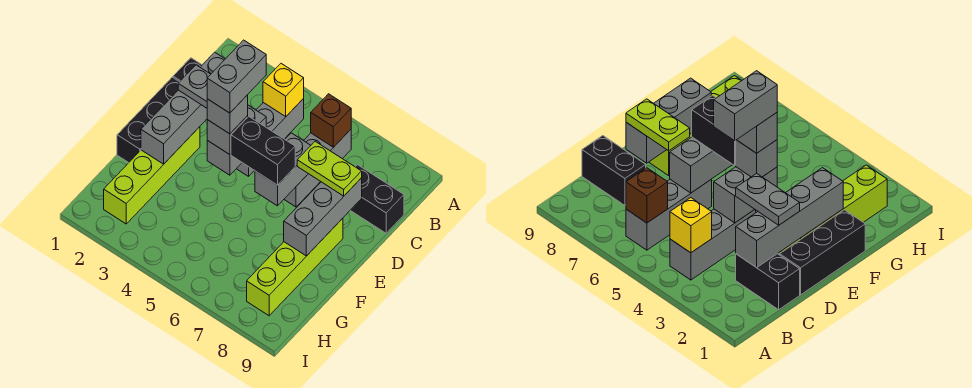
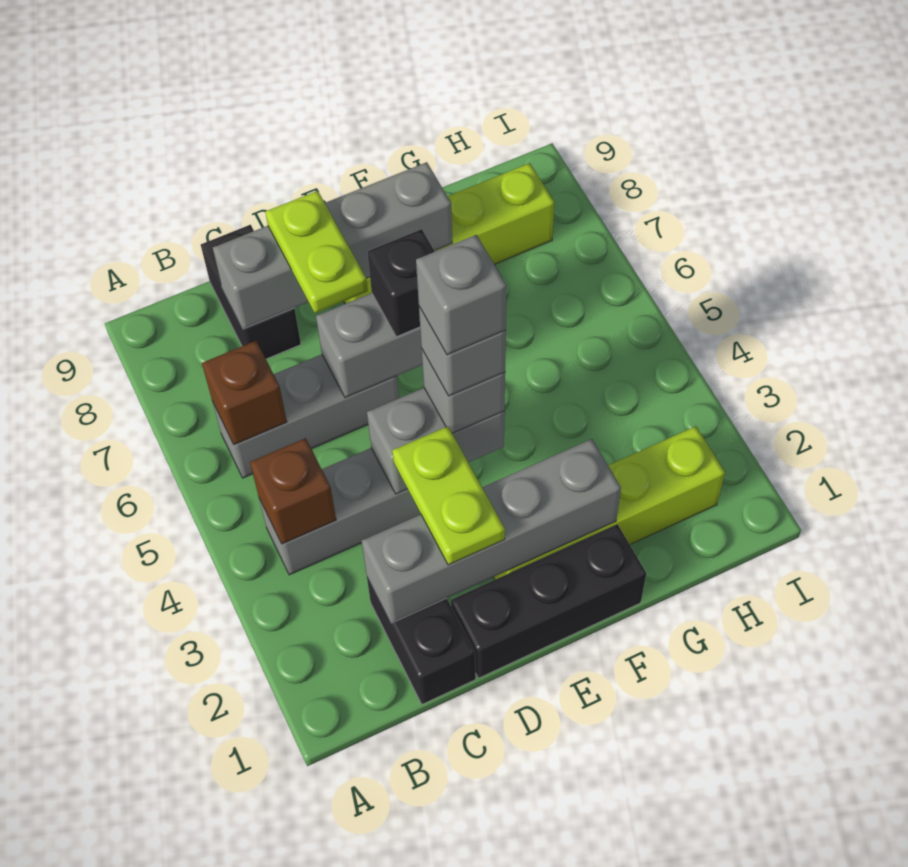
yellow brick B4 level 2 -> brown brick B4 level 2
grey plate D2:D3 level 3 -> lime plate D2:D3 level 3
grey brick D4:E4 level 5 -> grey brick E4 level 5
grey brick D8:F8 level 2 -> grey brick C8:F8 level 2
black brick E5:E6 level 3 -> black brick E6 level 3

